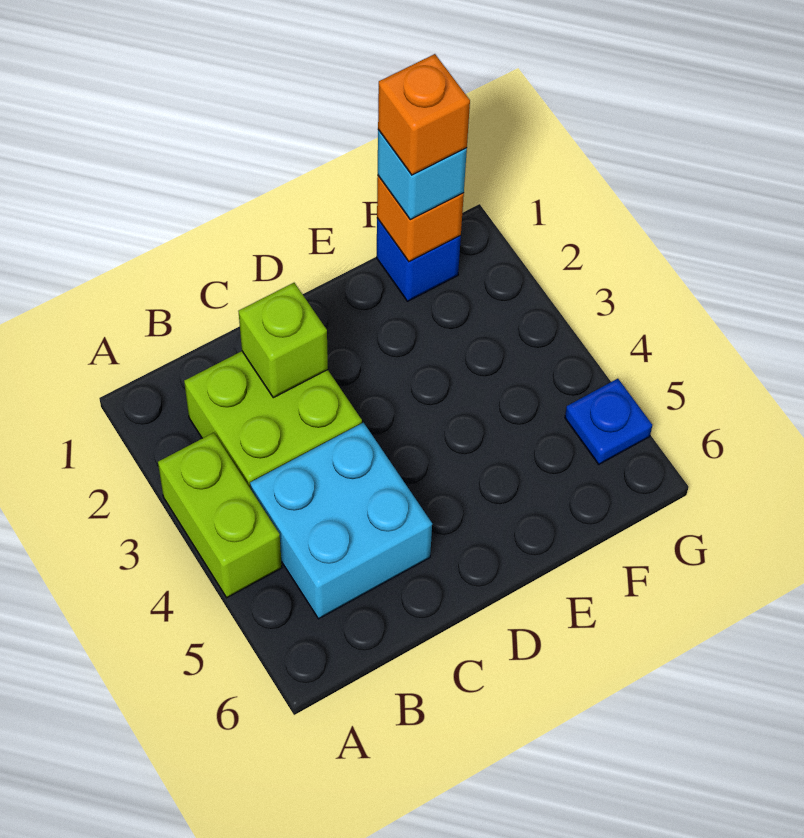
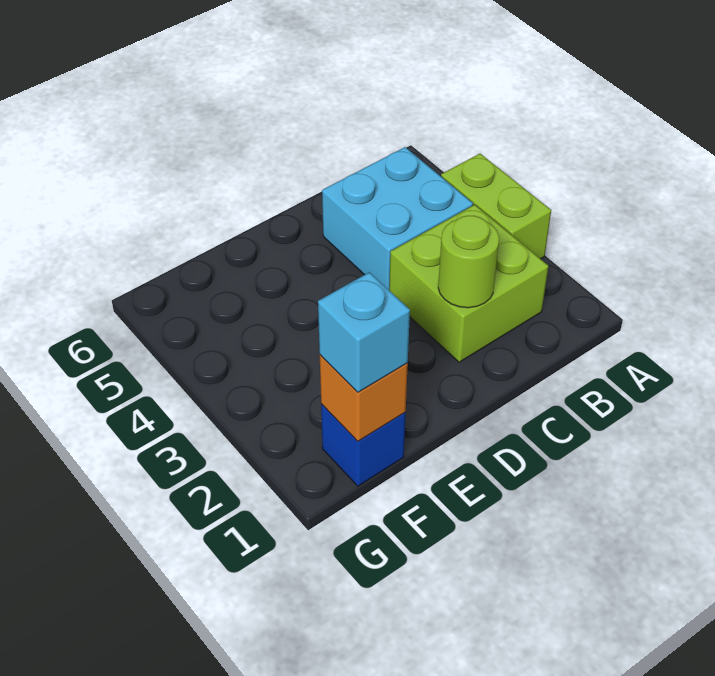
lime brick C2 level 2 -> lime round brick C2 level 2
orange brick F1 level 4 -> none
blue plate G5 level 1 -> none

